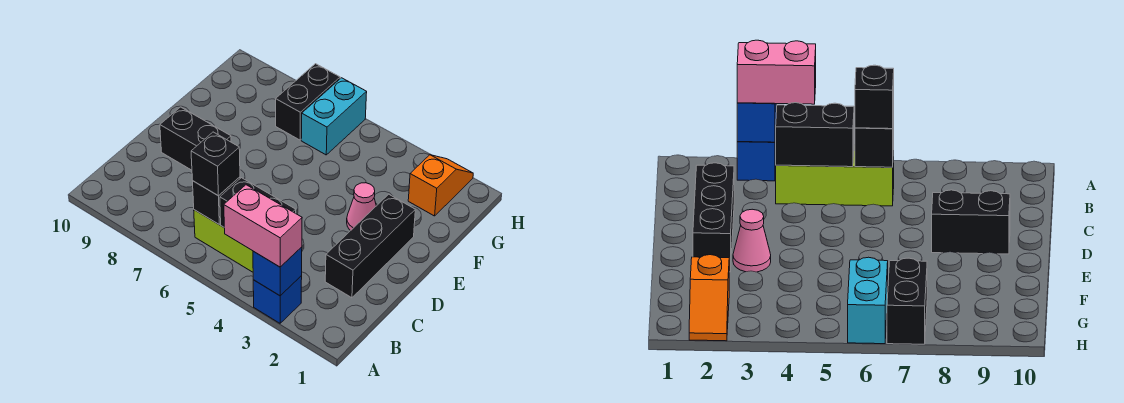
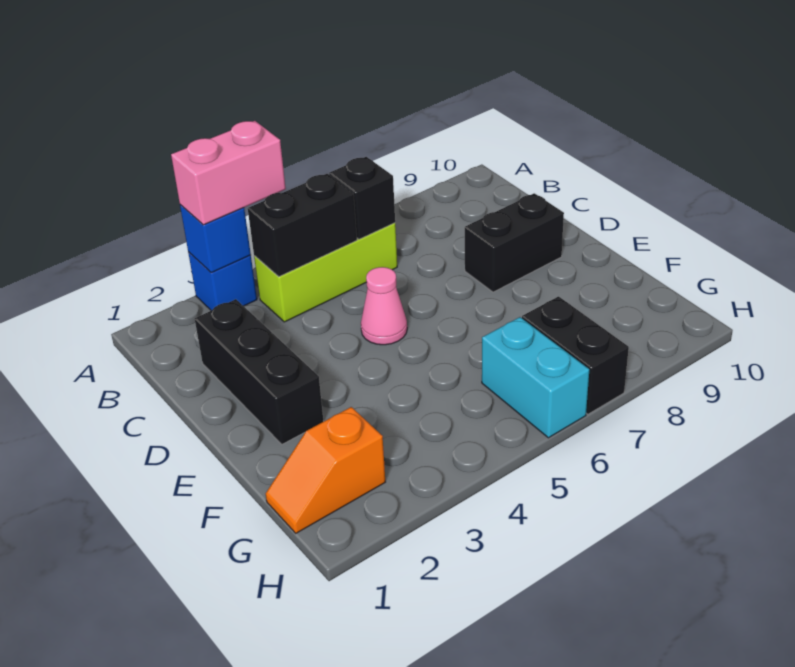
black brick B6 level 3 -> none
pink cone E3 level 1 -> pink cone D5 level 1
orange slope G2:H2 level 1 top G -> orange slope G1:G2 level 1 top 2

